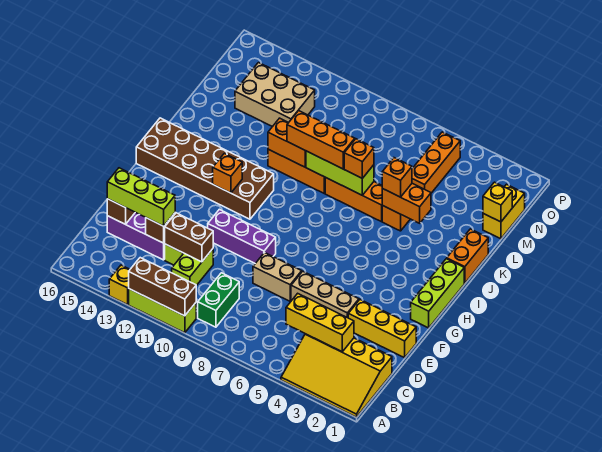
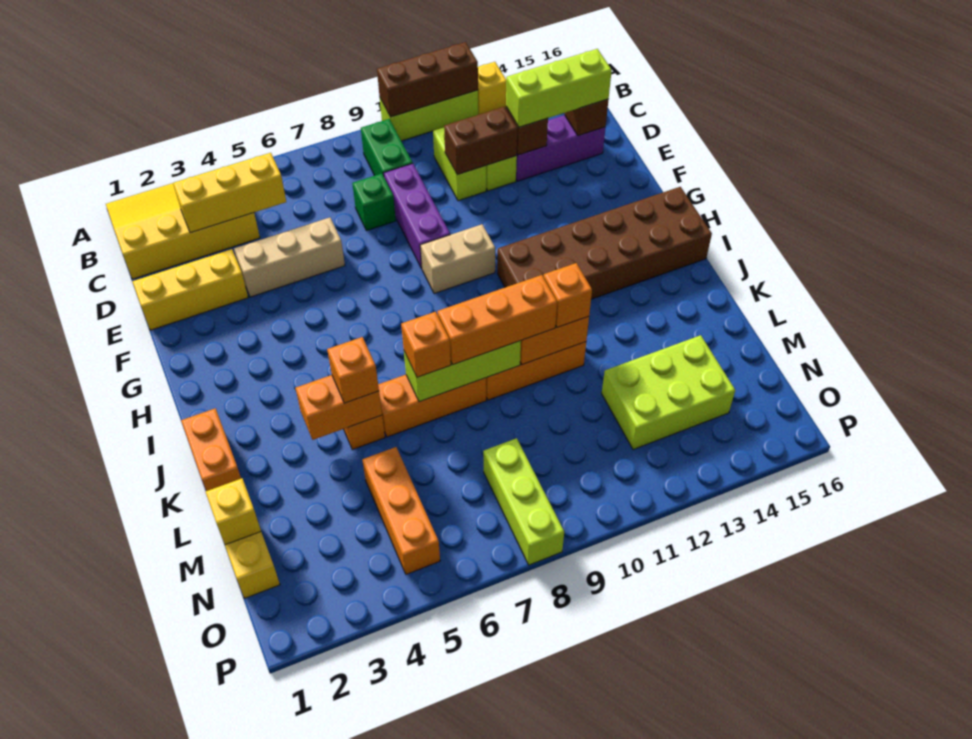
none -> green brick D8 level 1
tan brick E7:E8 level 1 -> tan brick G9:G10 level 1
purple brick F9:F11 level 1 -> purple brick D9:F9 level 1
lime brick G1:I1 level 1 -> lime brick N8:P8 level 1
orange brick H12 level 2 -> orange brick K11 level 3
tan brick M12:N14 level 1 -> lime brick M12:N14 level 1

